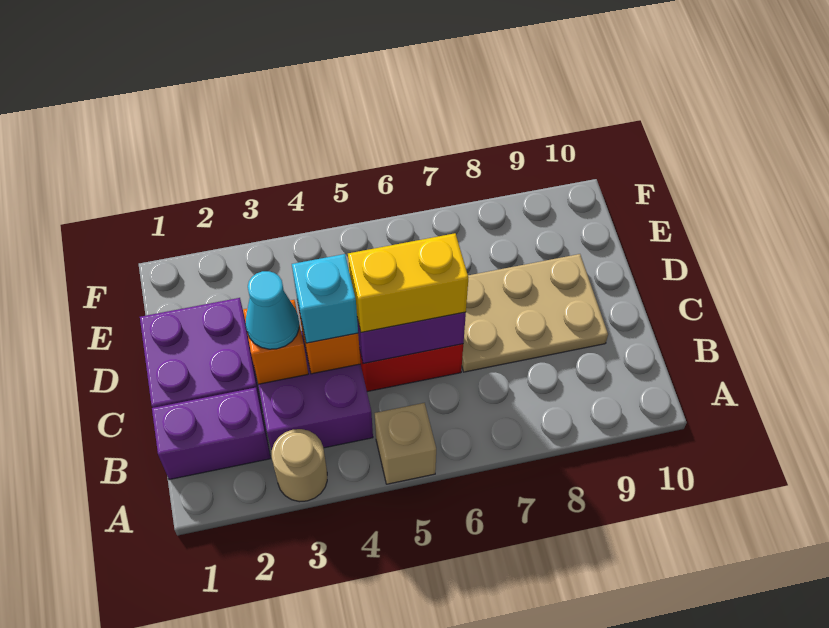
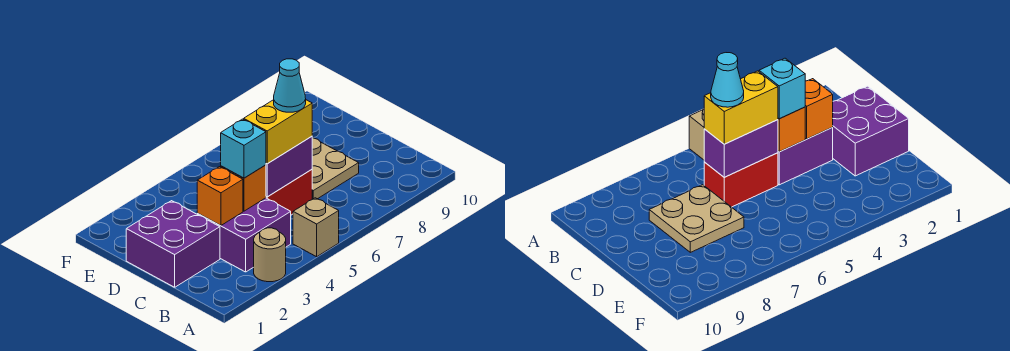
purple brick B1:B2 level 1 -> none
cyan cone C3 level 3 -> cyan cone C6 level 4
tan plate C7:D9 level 1 -> tan plate C7:D8 level 1

